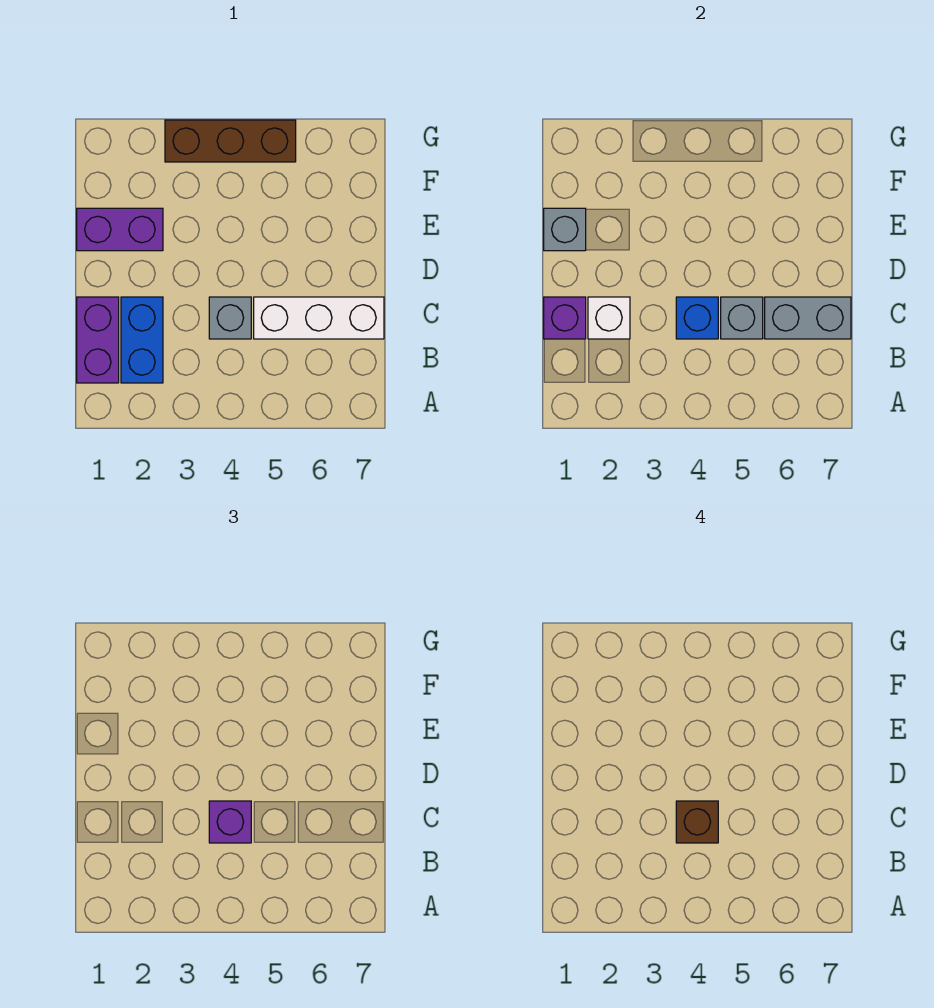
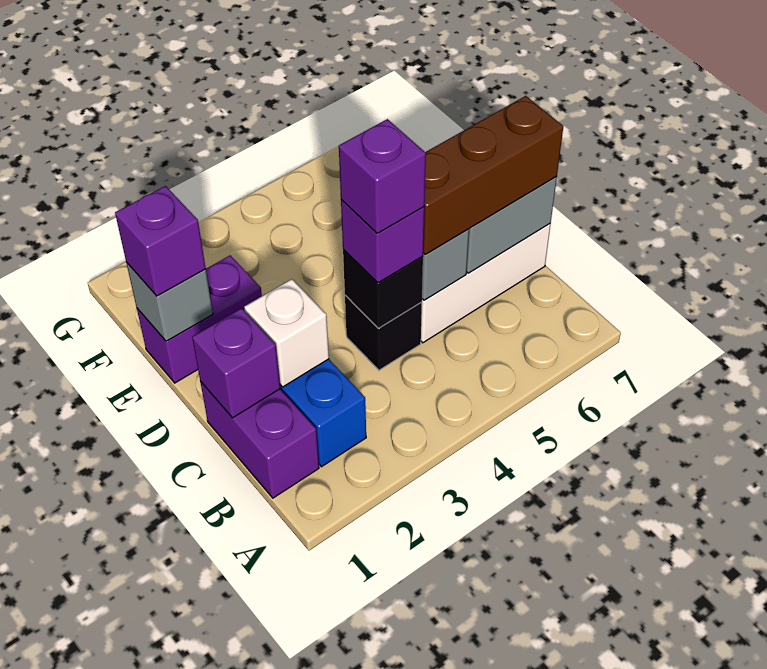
grey brick C4 level 1 -> black brick C4 level 1
blue brick C4 level 2 -> black brick C4 level 2
brown brick C4 level 4 -> purple brick C4 level 4
none -> purple brick E1 level 3
brown brick G3:G5 level 1 -> brown brick C5:C7 level 3

